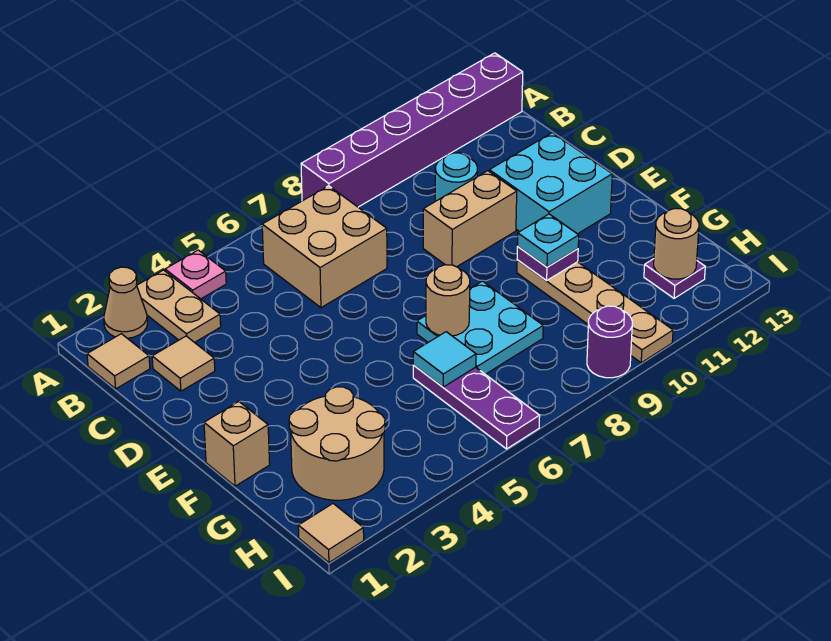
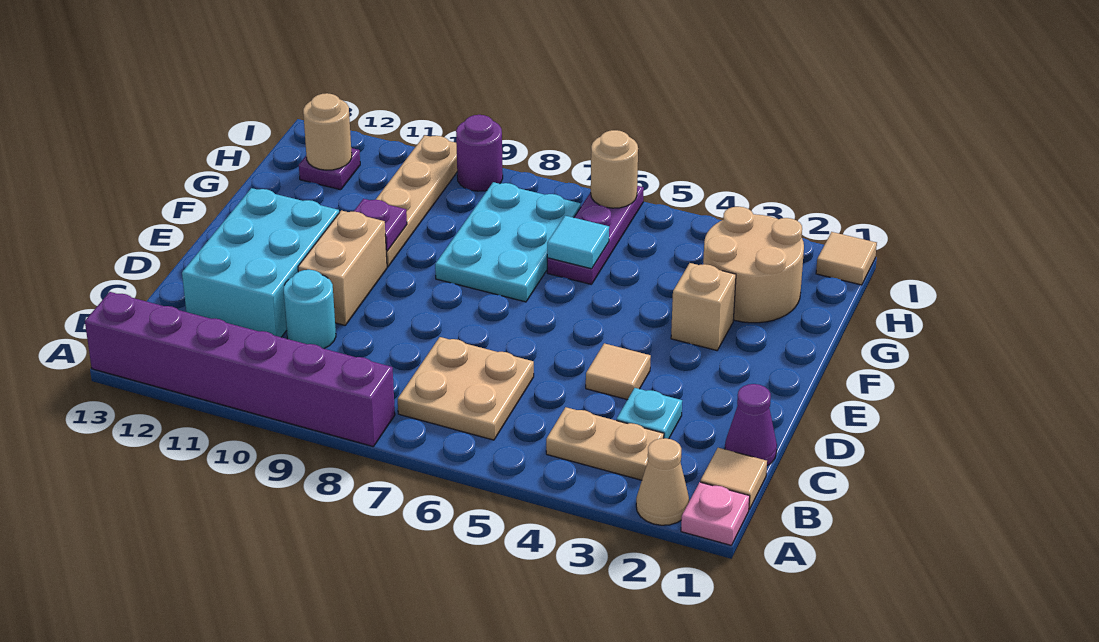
tan plate A3:B3 level 1 -> tan plate B3:B4 level 1
pink plate A4 level 1 -> pink plate A1 level 1
tan brick B6:C7 level 1 -> tan plate B6:C7 level 1
none -> purple cone C1 level 1
tan tile C2 level 1 -> tan tile D4 level 1
tan brick D9:D10 level 1 -> tan brick D10:E10 level 1
cyan brick D11:E12 level 1 -> cyan brick C11:E12 level 1
tan brick F1 level 1 -> tan brick F3 level 1
cyan plate F7:G8 level 1 -> cyan plate F7:H8 level 1
tan round brick F7 level 2 -> tan round brick I6 level 2
cyan plate F10 level 3 -> cyan plate C3 level 1

